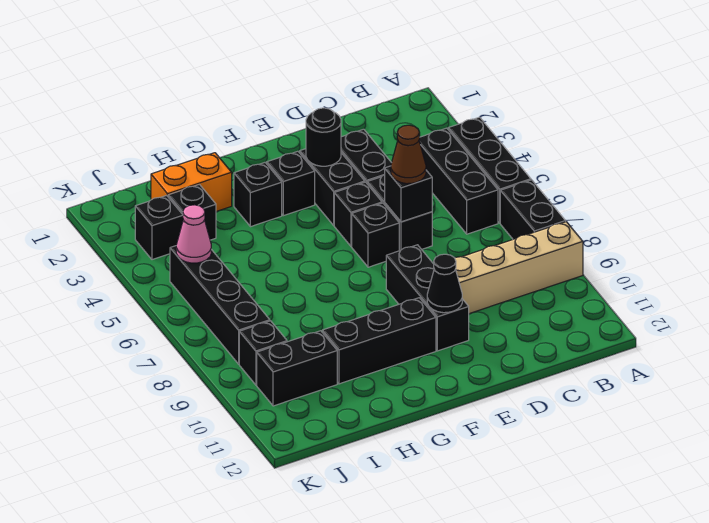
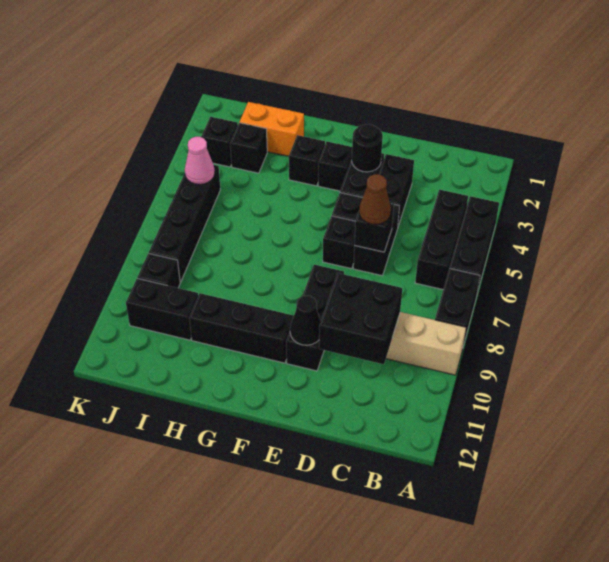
none -> black brick C9:D10 level 2

